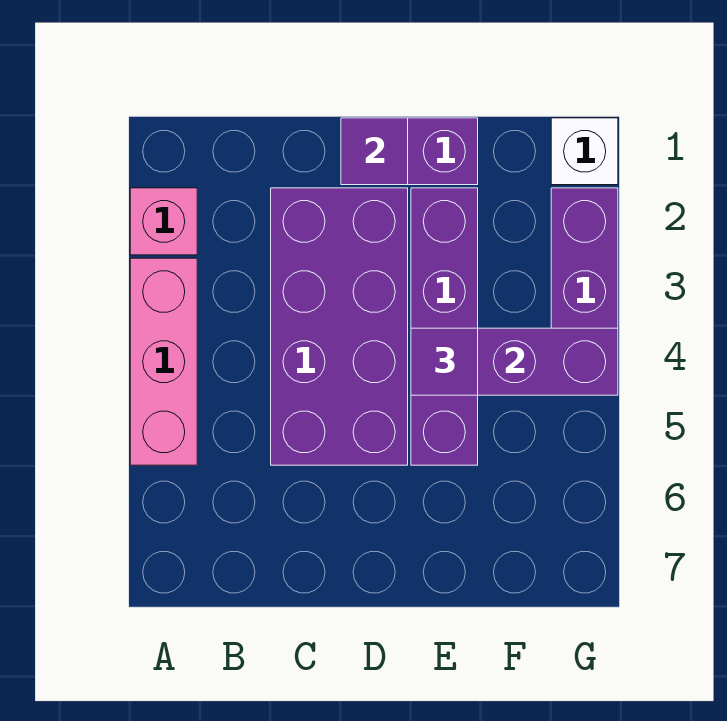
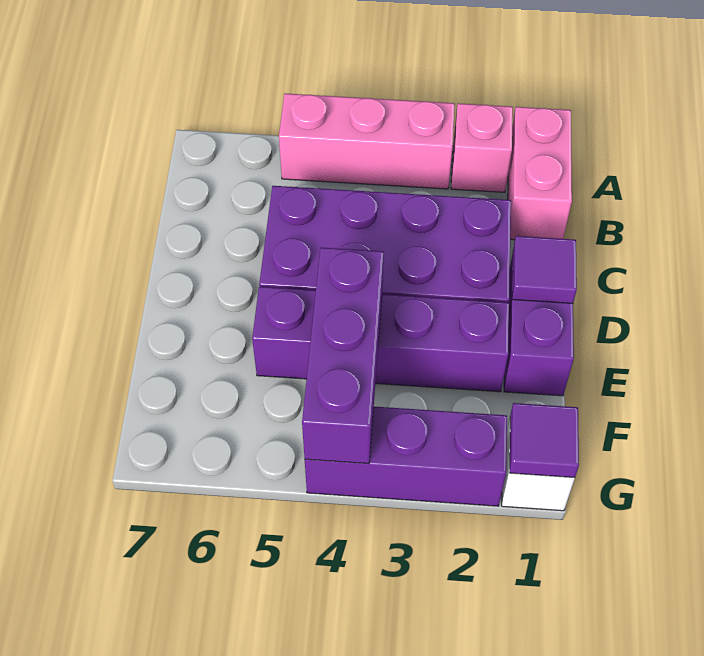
none -> pink brick A1:B1 level 1
purple tile E4 level 3 -> purple tile G1 level 2

